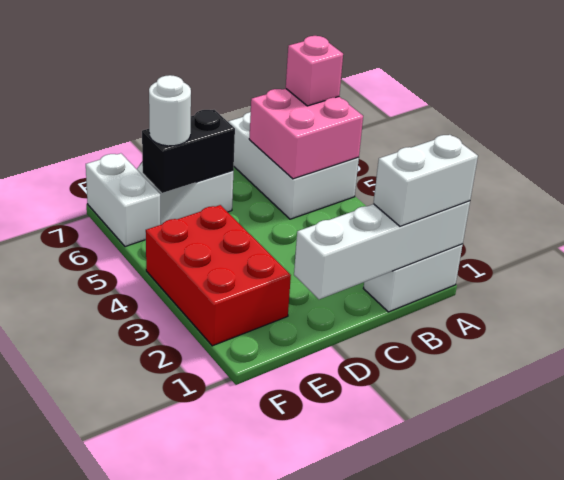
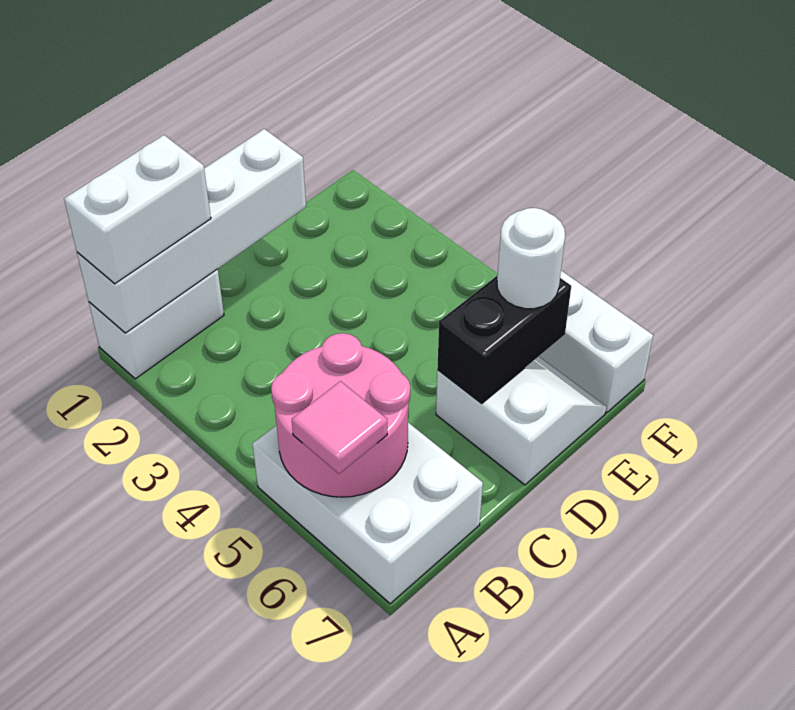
pink brick A5:B6 level 2 -> pink round brick A5:B6 level 2
pink brick A6 level 3 -> pink tile A6 level 3
red brick E2:F4 level 1 -> none

